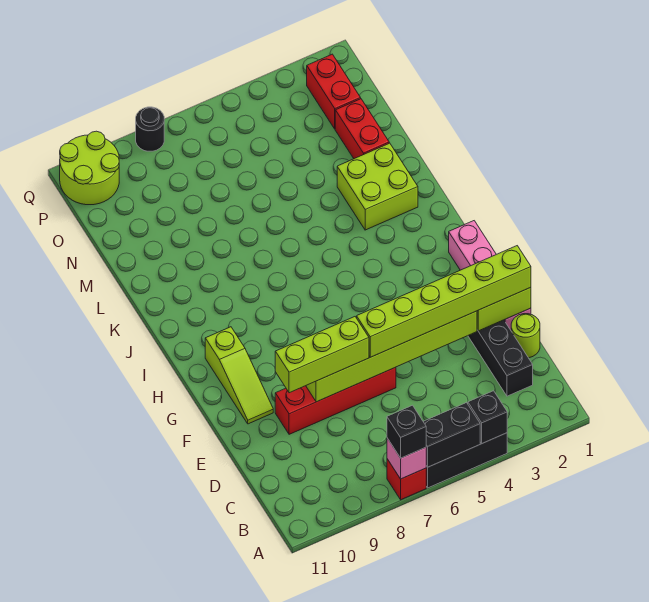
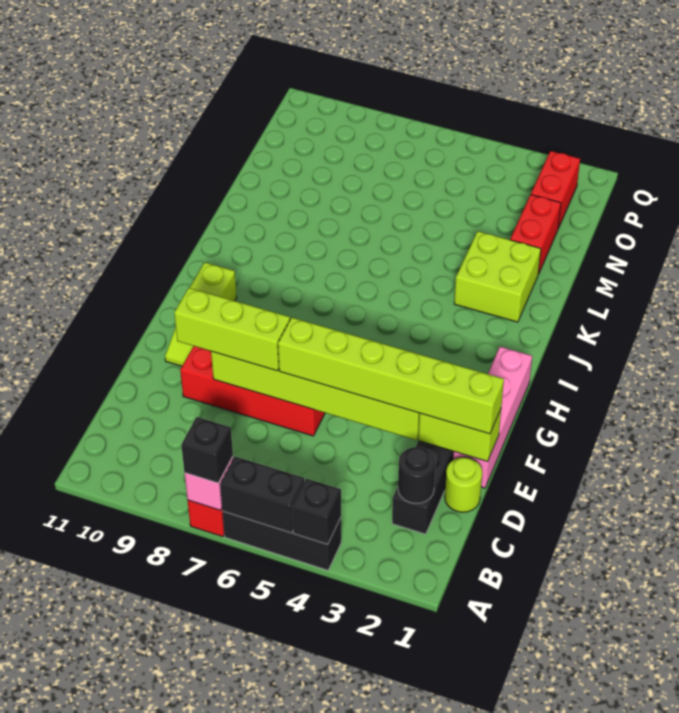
lime round brick P10:Q11 level 1 -> none
black round brick Q8 level 1 -> black round brick C2 level 2

